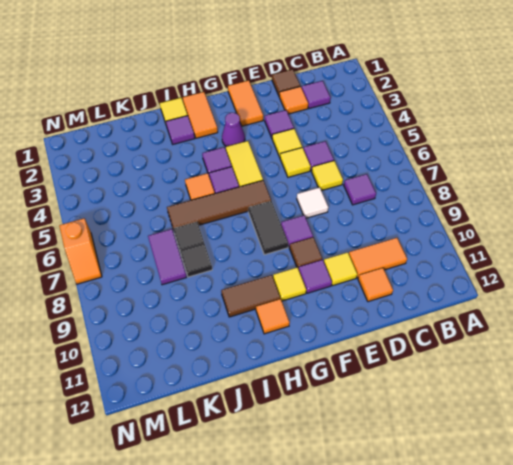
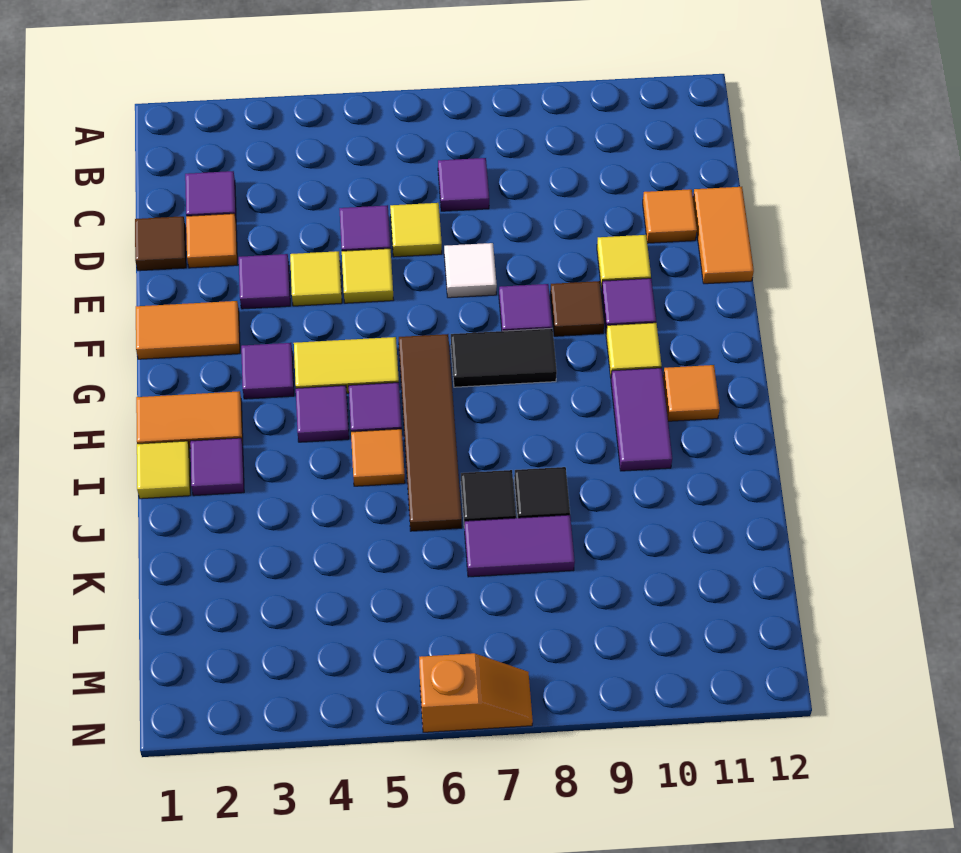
orange tile C10:D10 level 1 -> orange tile D12:E12 level 1
purple cone G3 level 1 -> purple tile G3 level 1
brown tile H10:I10 level 1 -> purple tile H10:I10 level 1

